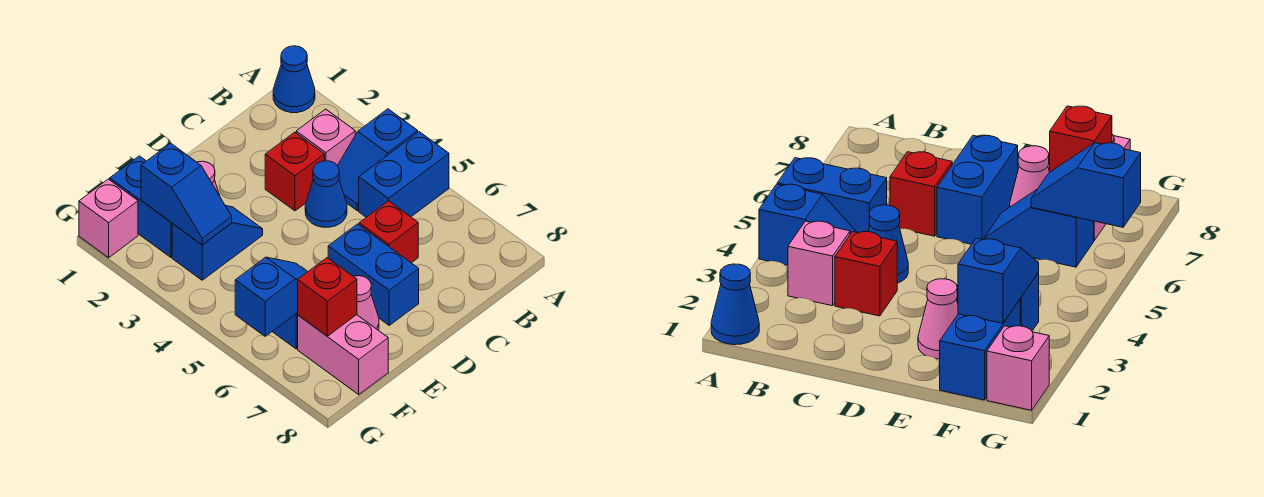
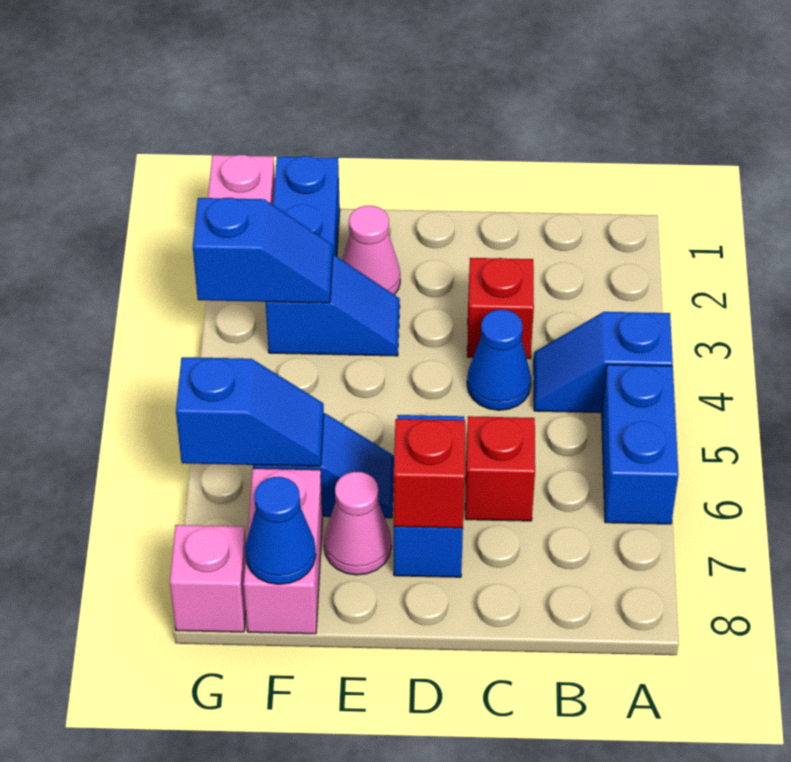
blue cone A1 level 1 -> blue cone F8 level 2
blue brick A5:B5 level 1 -> blue brick A5:A6 level 1
pink brick B3 level 1 -> pink brick G8 level 1
blue slope F2:F3 level 2 top 2 -> blue slope F3:G3 level 2 top G
red brick F7 level 2 -> red brick D7 level 2

